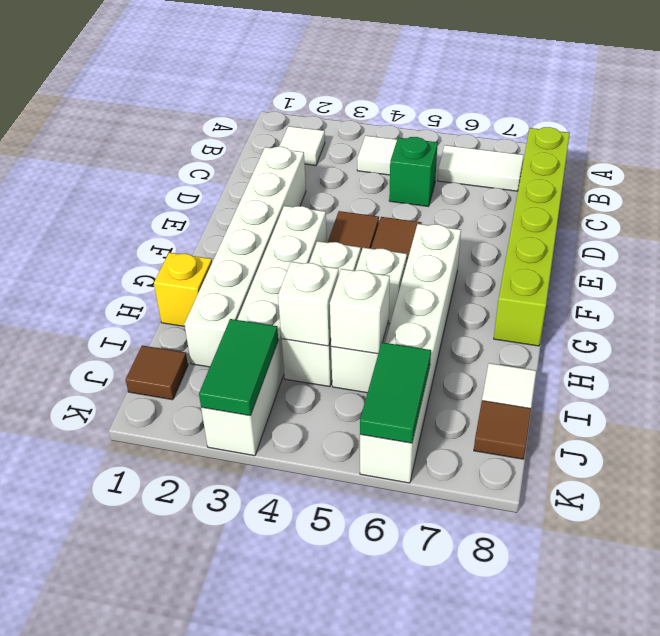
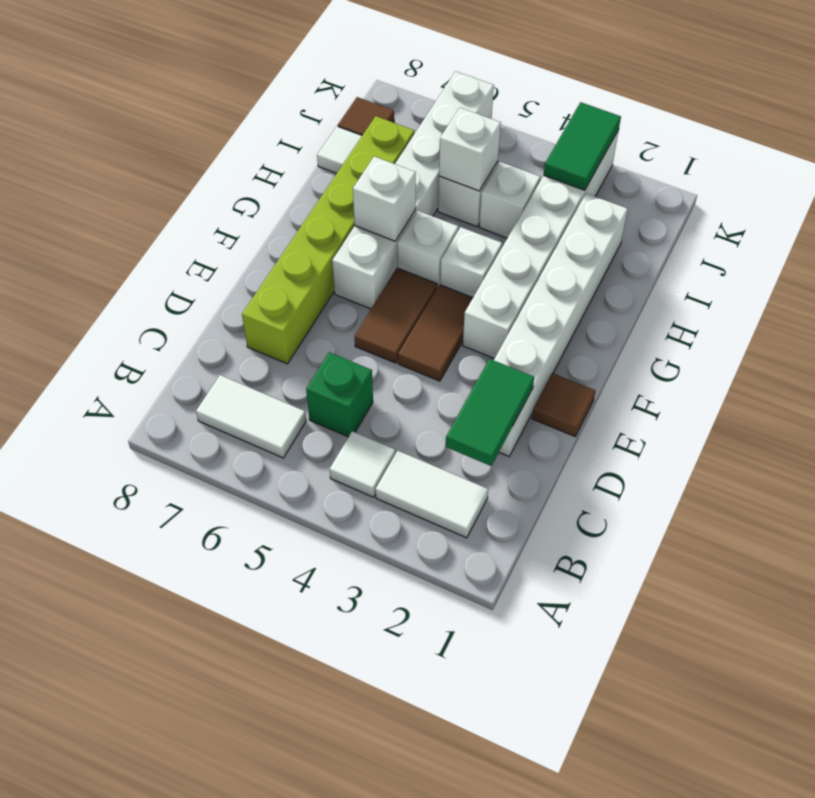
white tile B2 level 1 -> white tile B2:B3 level 1
lime brick B8:G8 level 1 -> lime brick D7:I7 level 1
yellow brick H1 level 1 -> none
white brick I4 level 2 -> white brick G6 level 2
brown tile J1 level 1 -> brown tile E1 level 1
green tile J6:K6 level 2 -> green tile C2:D2 level 2

